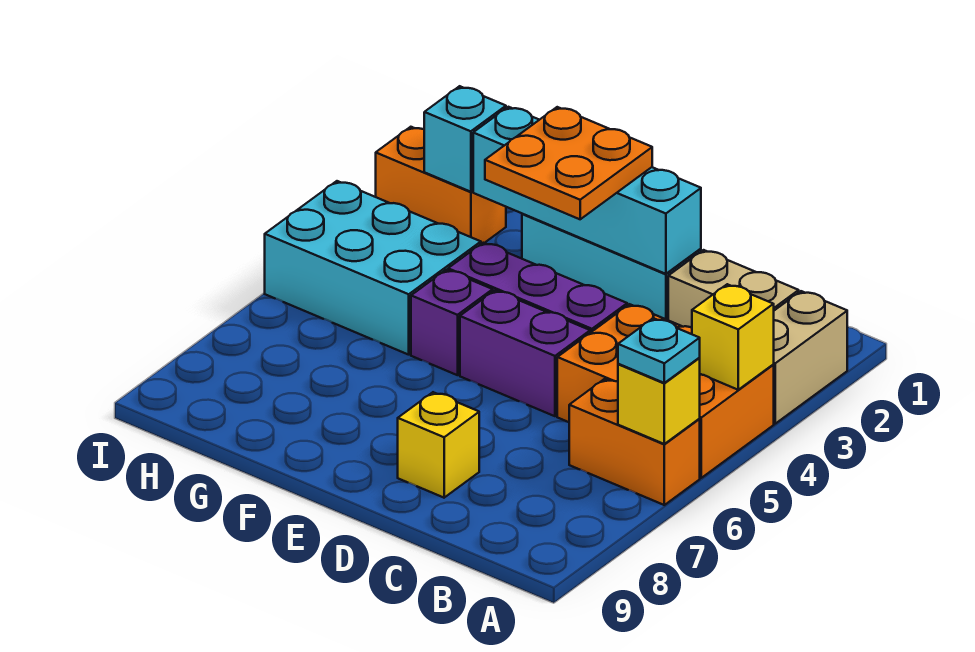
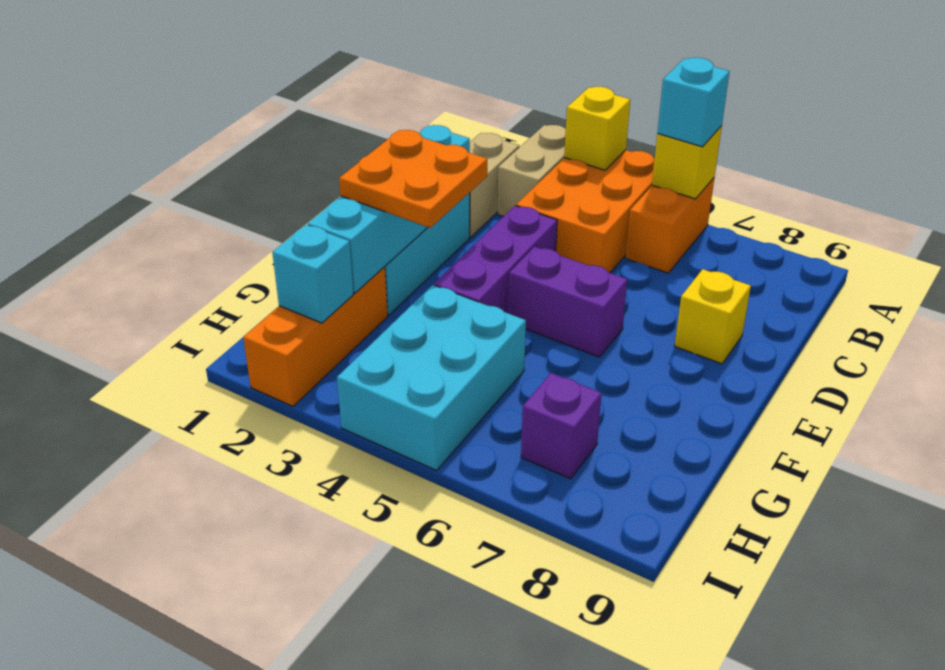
tan brick A2:A3 level 1 -> tan brick A3:B3 level 1
cyan plate A6 level 3 -> cyan brick A6 level 3
purple brick D5:E5 level 1 -> purple brick E5:E6 level 1
purple brick F5 level 1 -> purple brick H7 level 1
orange brick H2:I2 level 1 -> orange brick G2:I2 level 1

